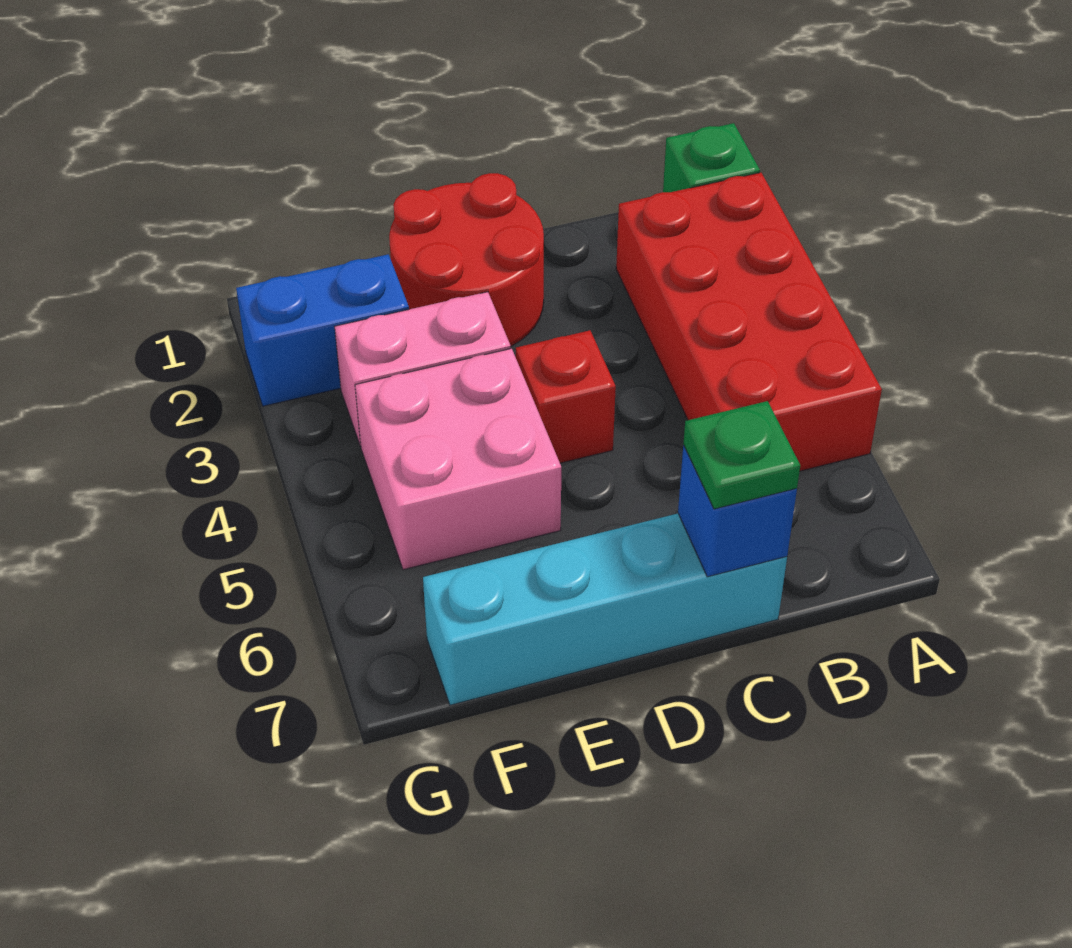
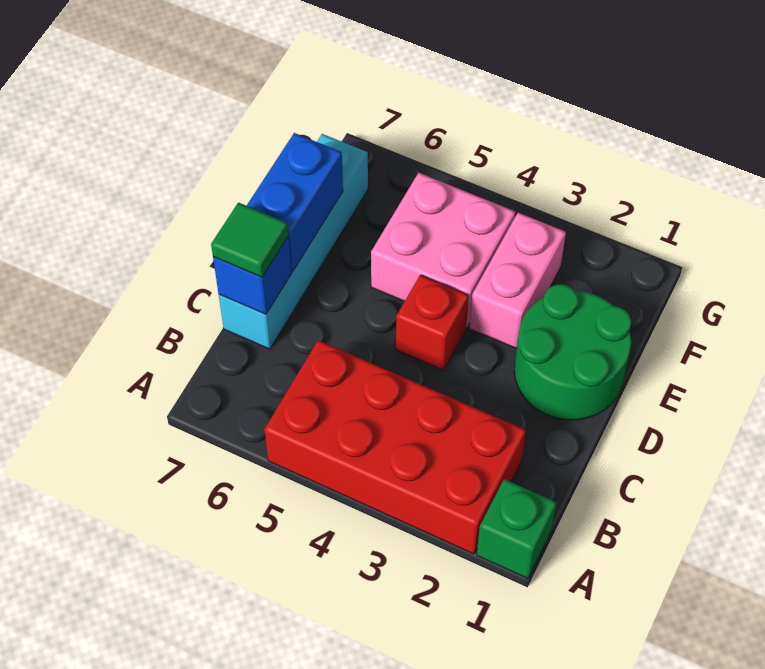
green plate C7 level 3 -> green tile C7 level 3
red round brick D1:E2 level 1 -> green round brick D1:E2 level 1
blue brick F2:G2 level 1 -> blue brick D7:E7 level 2

